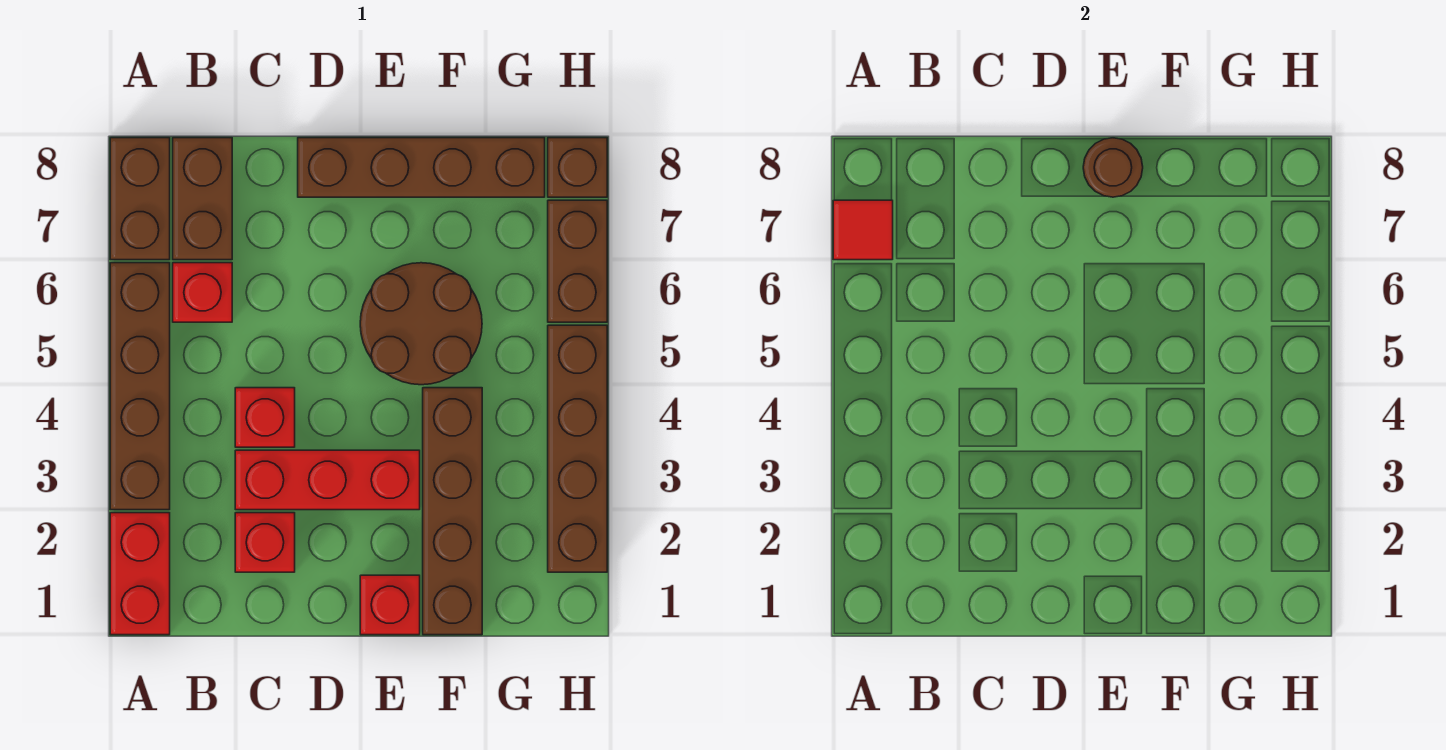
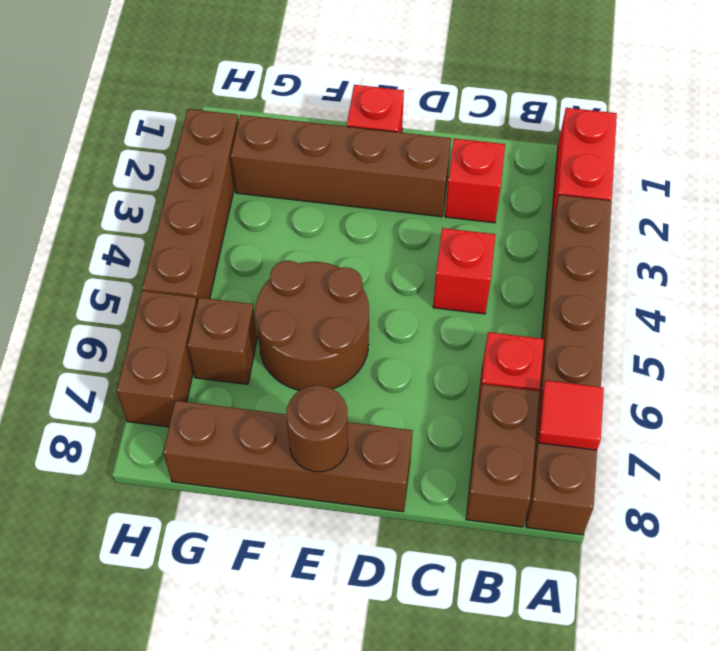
red brick C3:E3 level 1 -> none
brown brick F1:F4 level 1 -> brown brick D2:G2 level 1
brown brick H8 level 1 -> brown brick G6 level 1

